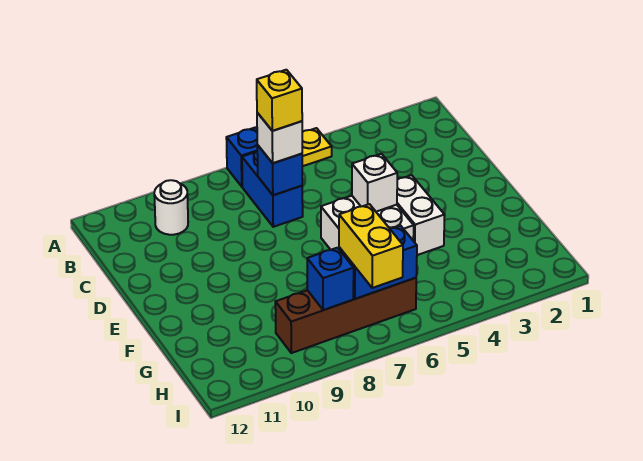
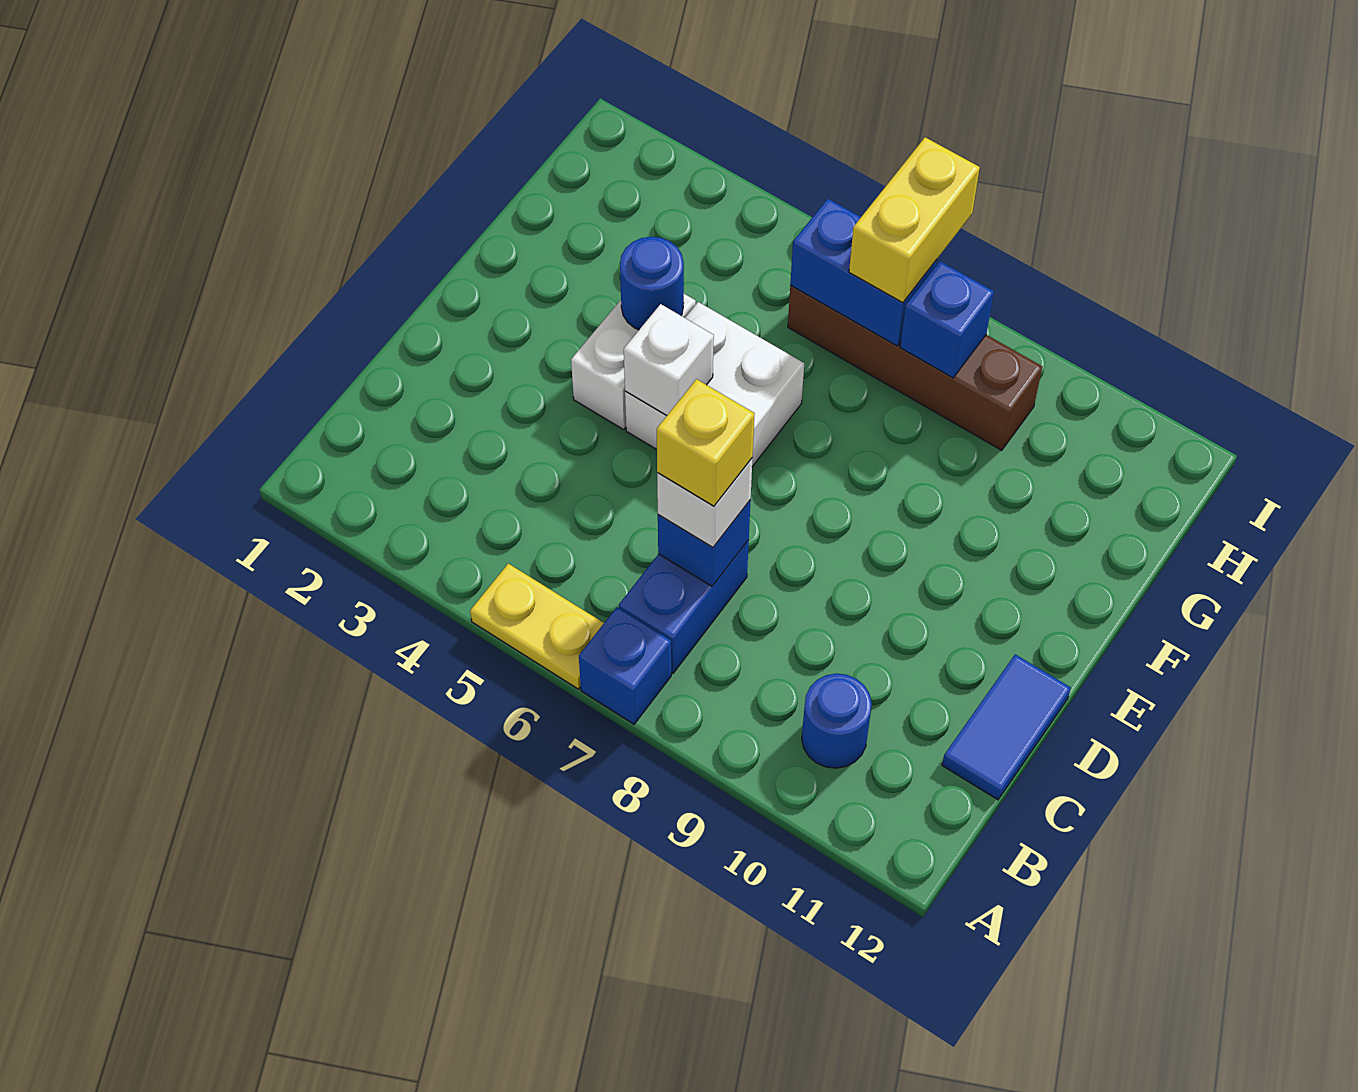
white round brick B10 level 1 -> blue round brick B10 level 1
none -> blue tile C12:D12 level 1
none -> blue round brick F4 level 2

